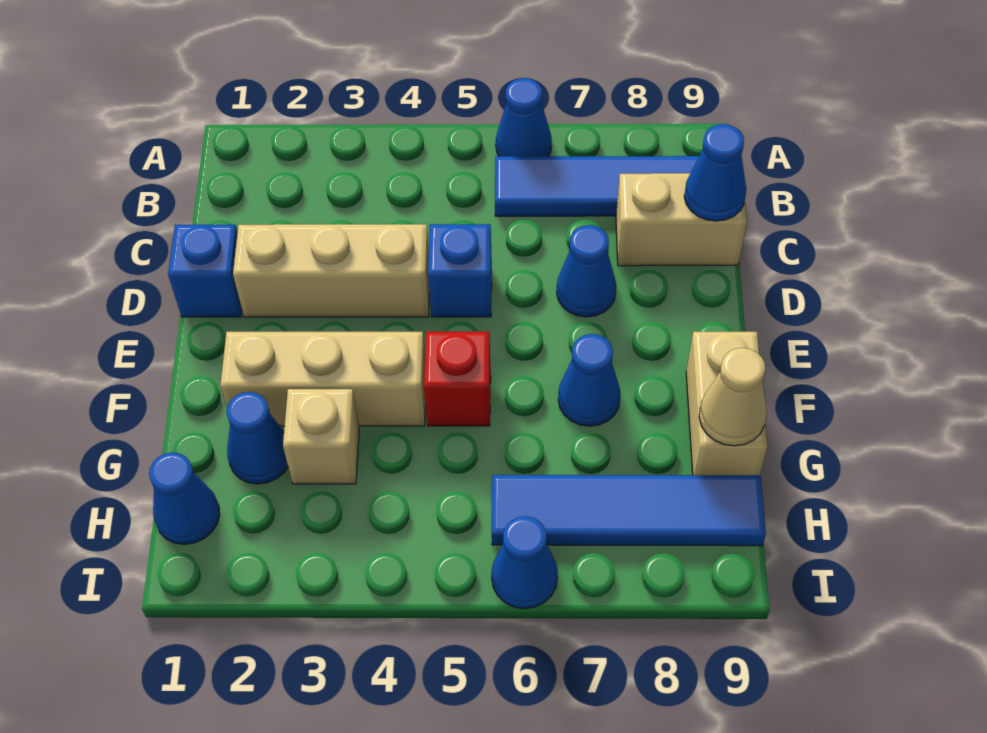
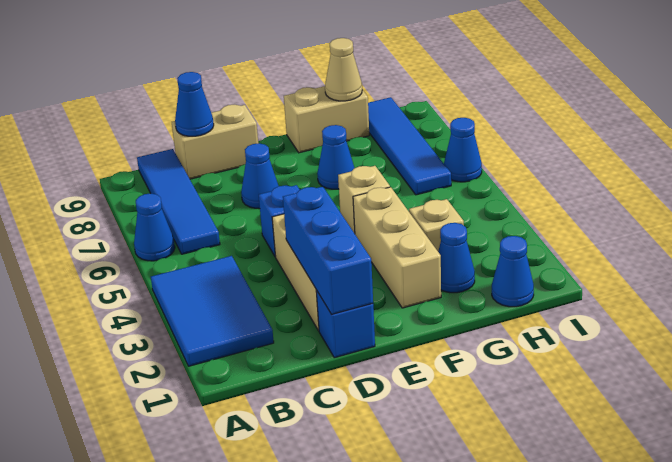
none -> blue tile A2:B4 level 1
tan brick C8:C9 level 1 -> tan brick C9:D9 level 1
none -> blue brick D1:D3 level 2
red brick F5 level 1 -> tan brick F5 level 1

